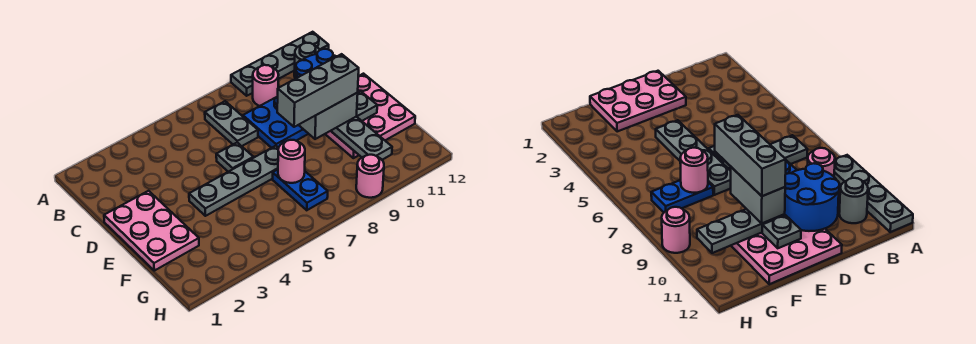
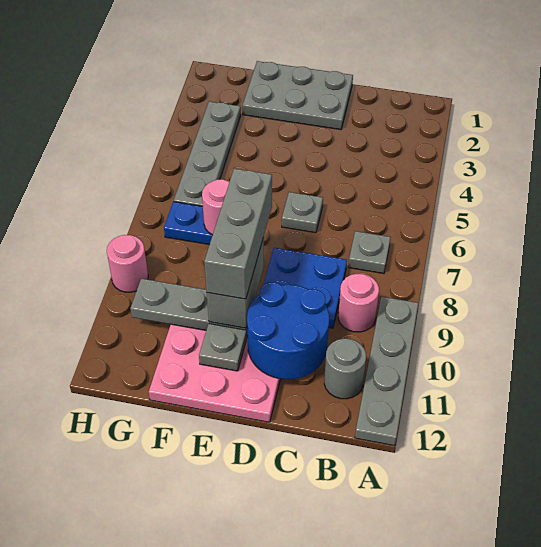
grey plate B7:C7 level 1 -> grey plate B7 level 1
pink plate D1:F2 level 1 -> grey plate D1:F2 level 1
grey plate E4:E7 level 1 -> grey plate G3:G6 level 1

